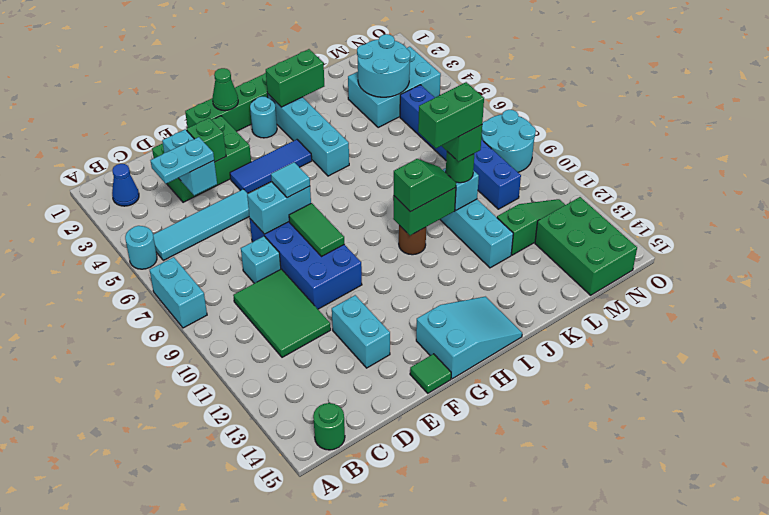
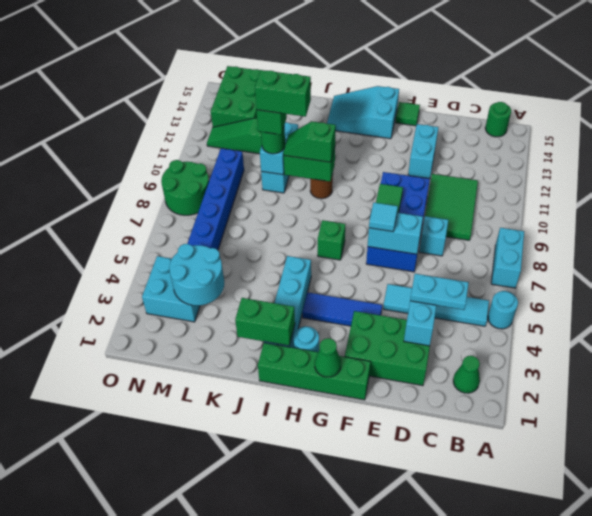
blue cone B2 level 1 -> green cone B2 level 1
green brick E3 level 2 -> green brick H7 level 1
cyan brick L3:N4 level 1 -> cyan brick M3:N4 level 1
cyan round brick N8:O9 level 1 -> green round brick N8:O9 level 1

